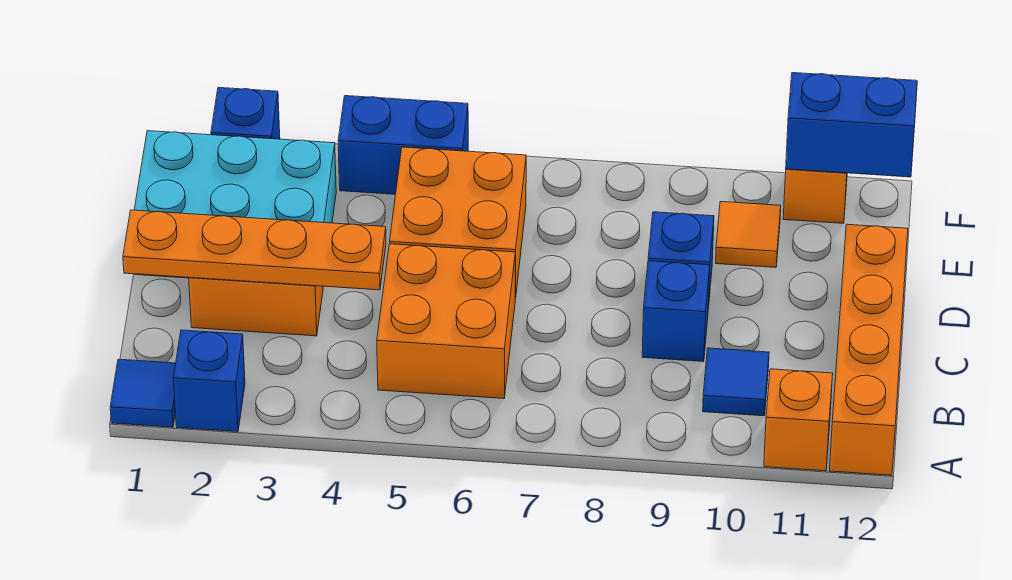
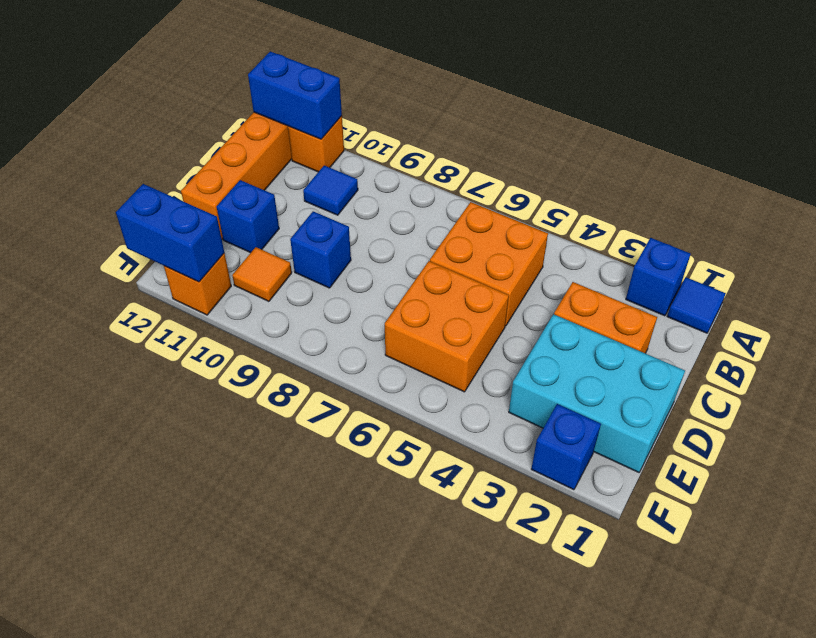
orange plate C1:C4 level 2 -> none
blue brick C9 level 1 -> blue brick D11 level 1
blue brick F4:F5 level 1 -> blue brick A11:A12 level 2

